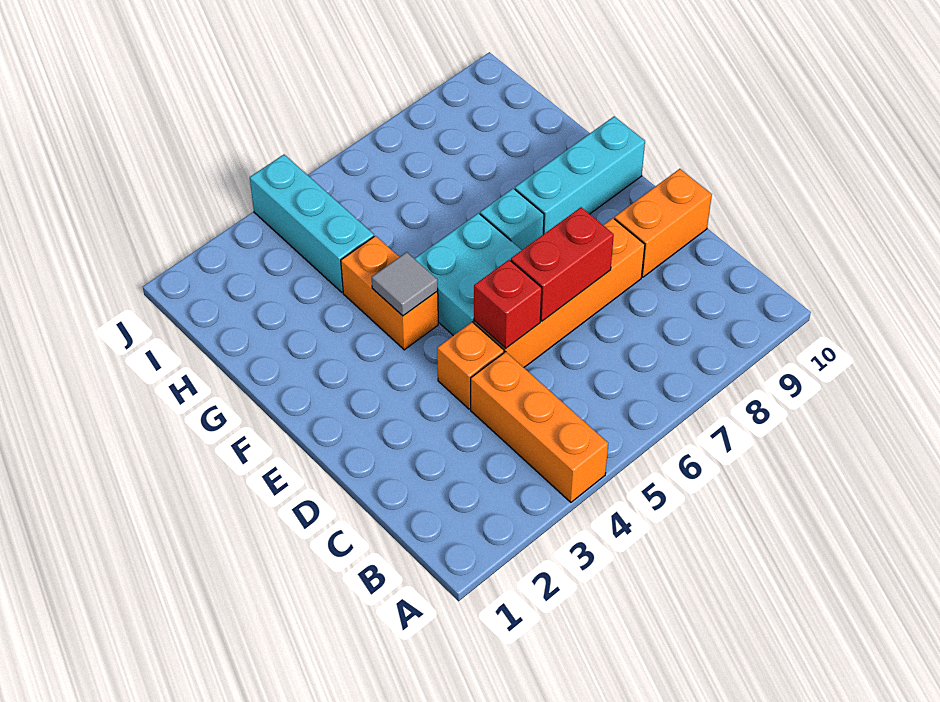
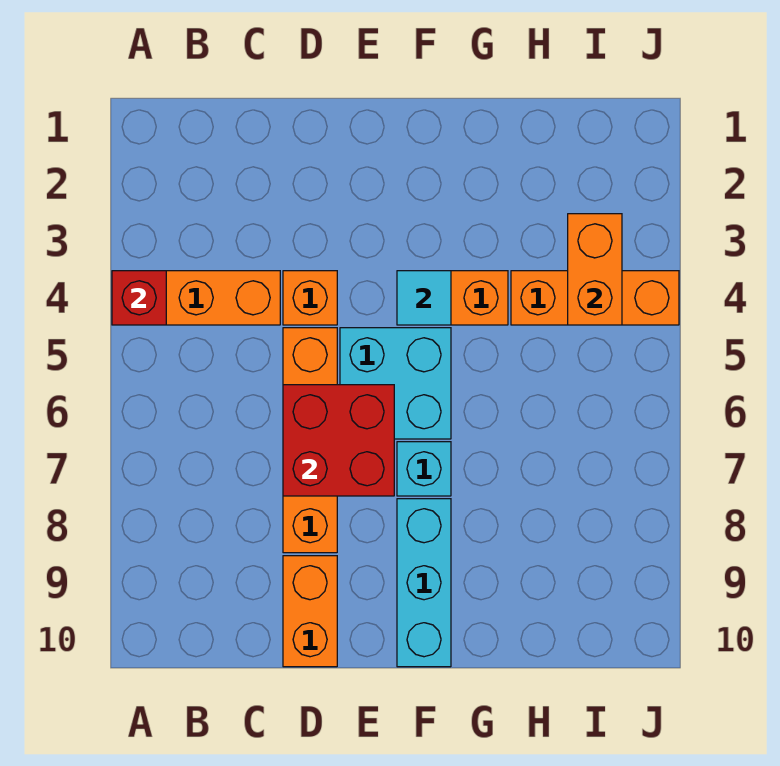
red brick D5 level 2 -> red brick A4 level 2
red brick D6:D7 level 2 -> red brick D6:E7 level 2
grey tile F4 level 2 -> cyan tile F4 level 2
cyan brick H4:J4 level 1 -> orange brick H4:J4 level 1
none -> orange brick I3:I4 level 2

